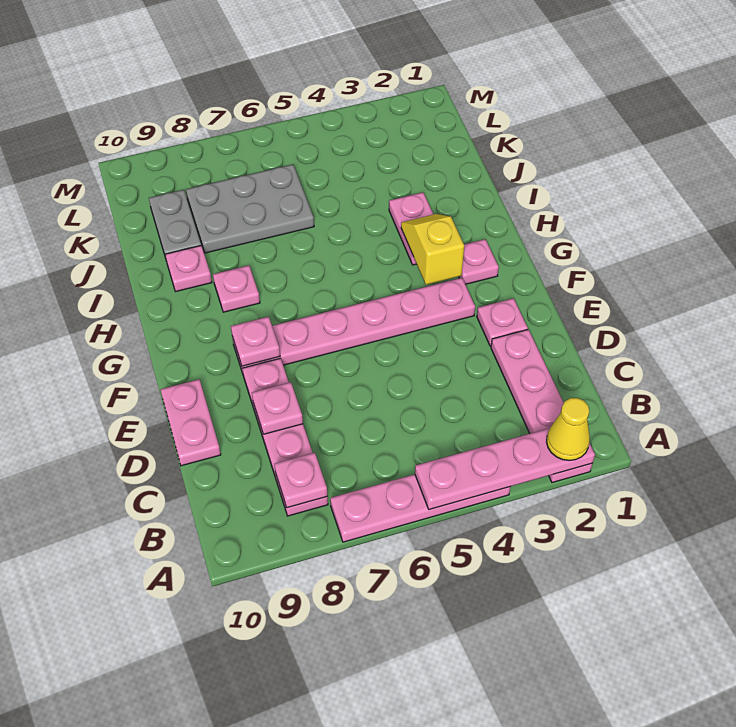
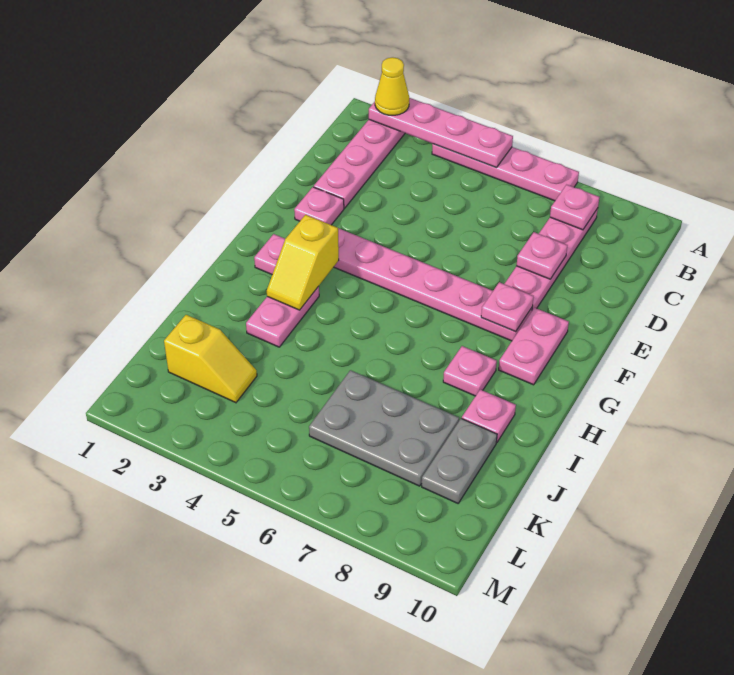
pink plate D10:E10 level 1 -> pink plate F9:G9 level 1
none -> yellow slope K2:K3 level 1 top 2

